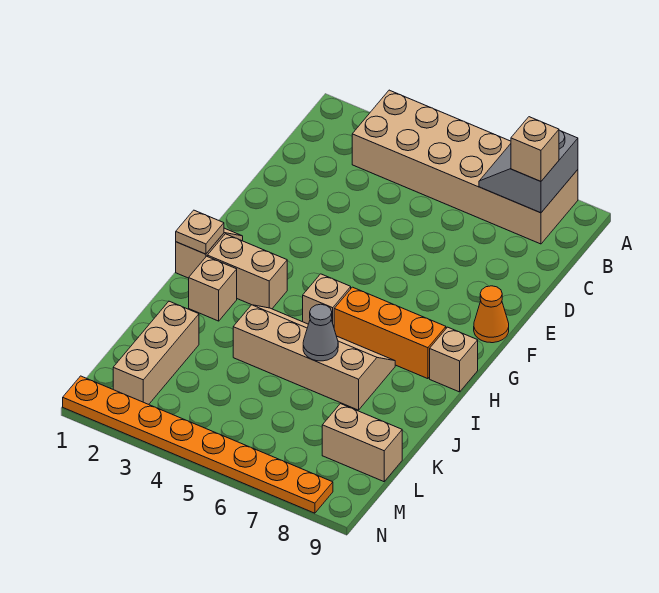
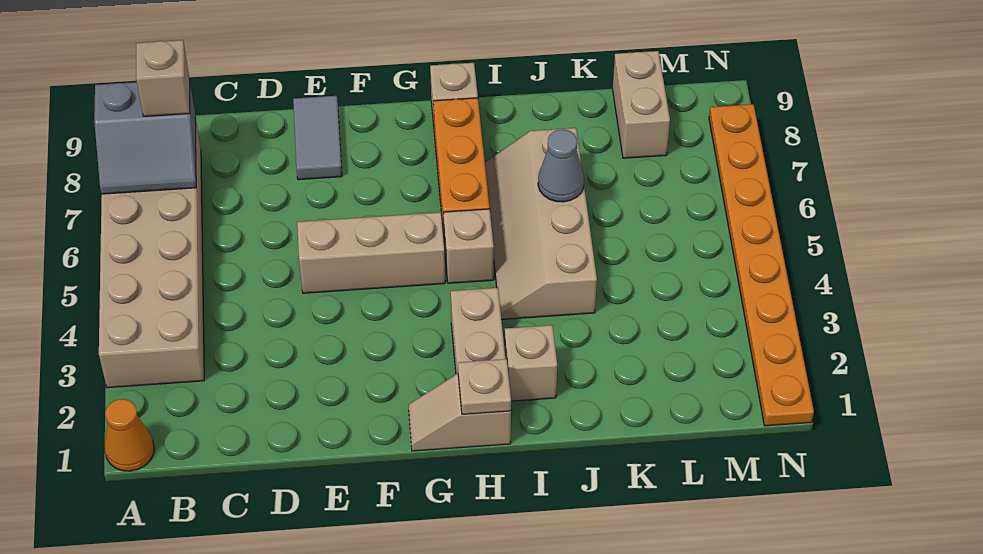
none -> grey tile E8:E9 level 1
orange cone F9 level 1 -> orange cone A1 level 1
tan brick K2:M2 level 1 -> tan brick E5:G5 level 1

